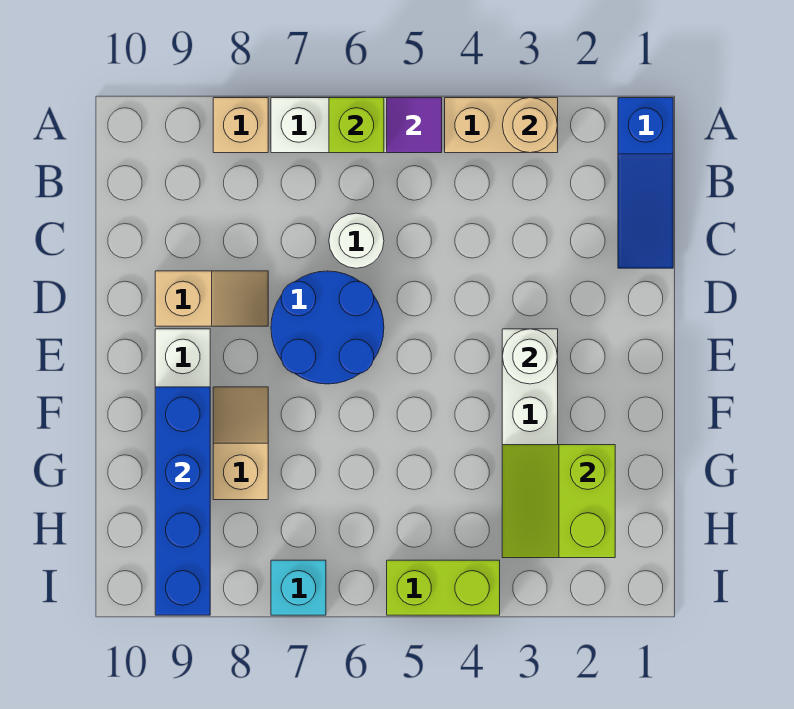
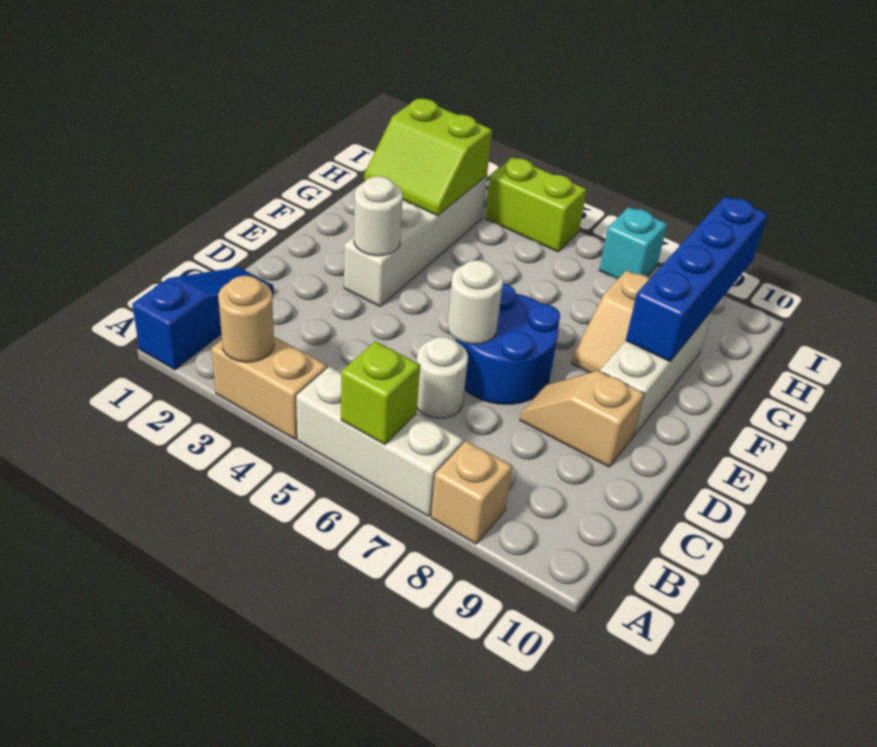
purple tile A5 level 2 -> none
none -> white round brick D6 level 2
lime slope G2:H3 level 2 top 2 -> lime slope G2:H3 level 2 top H

